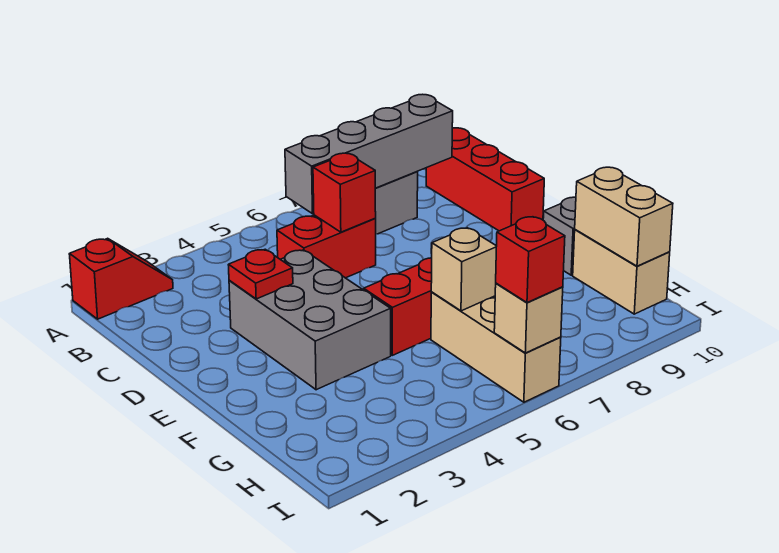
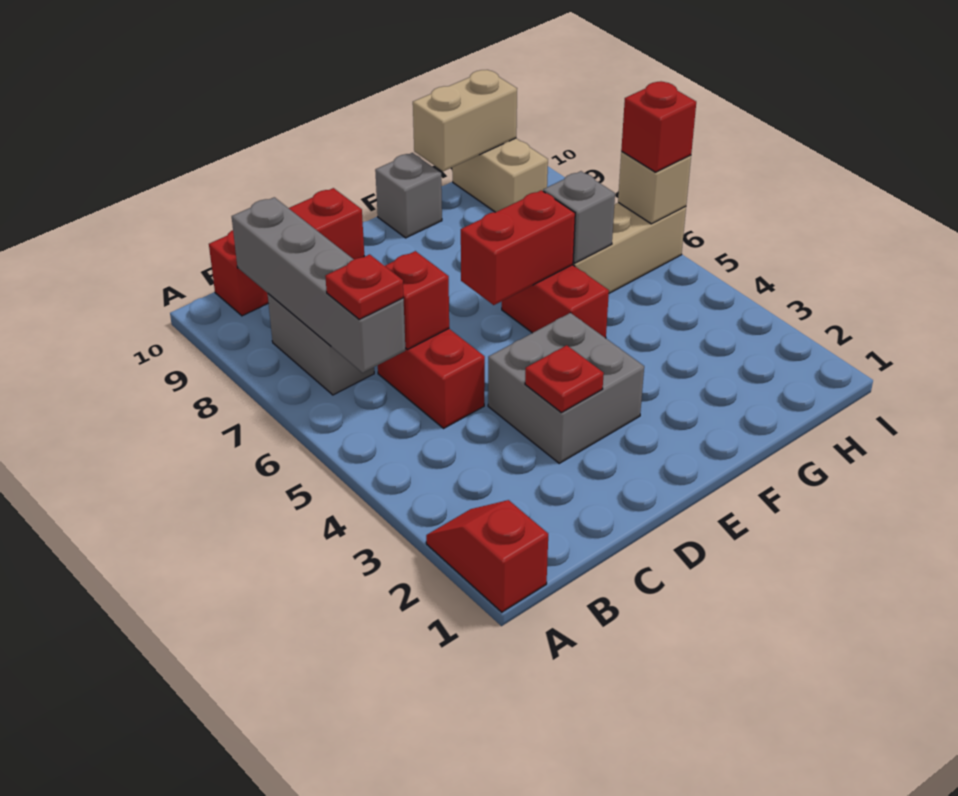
none -> red plate B6 level 3
grey brick D3:F4 level 1 -> grey brick D3:E4 level 1
none -> red brick E6:F6 level 2
tan brick G6 level 2 -> grey brick G6 level 2
tan brick G10:H10 level 1 -> tan brick H9:H10 level 1

